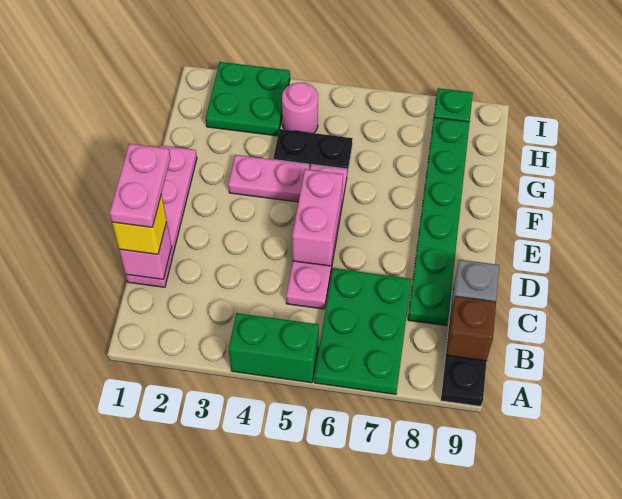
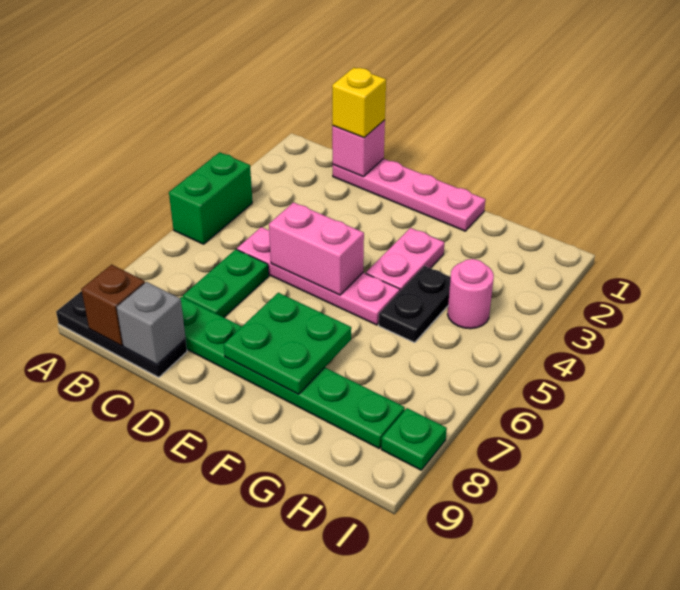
green plate A6:C7 level 1 -> green plate C6:C7 level 1
pink plate C1:D1 level 4 -> none
green plate H2:I3 level 1 -> green plate E7:F8 level 2

